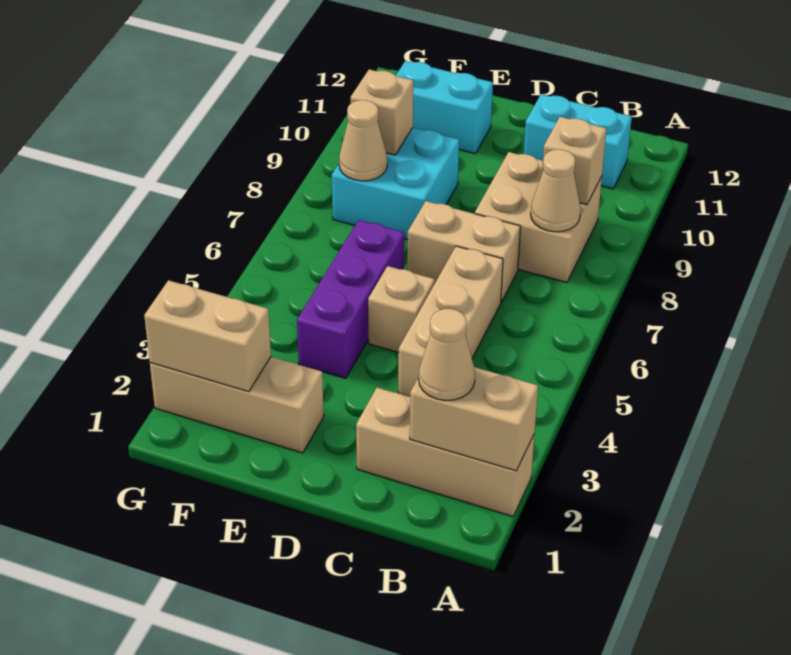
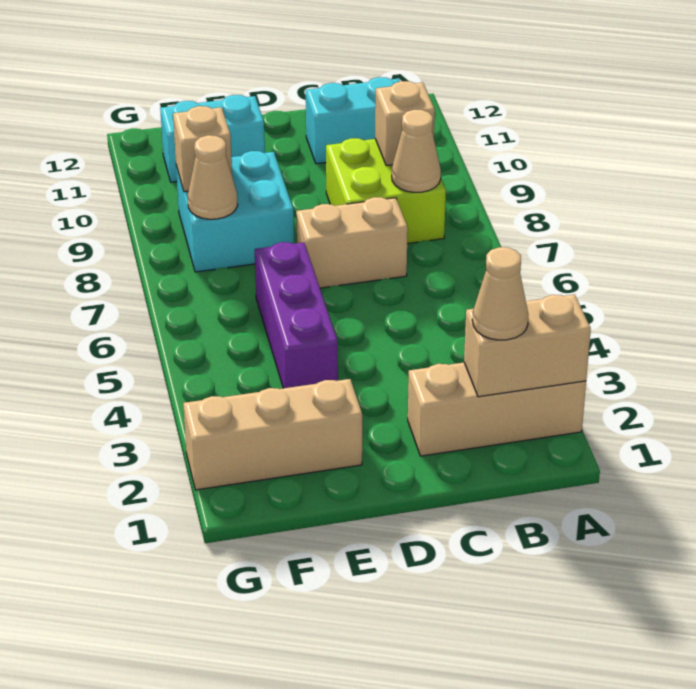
tan brick B8:C9 level 1 -> lime brick B8:C9 level 1
tan brick C4:C6 level 1 -> none
tan brick D5 level 1 -> none
tan brick F2:G2 level 2 -> none

